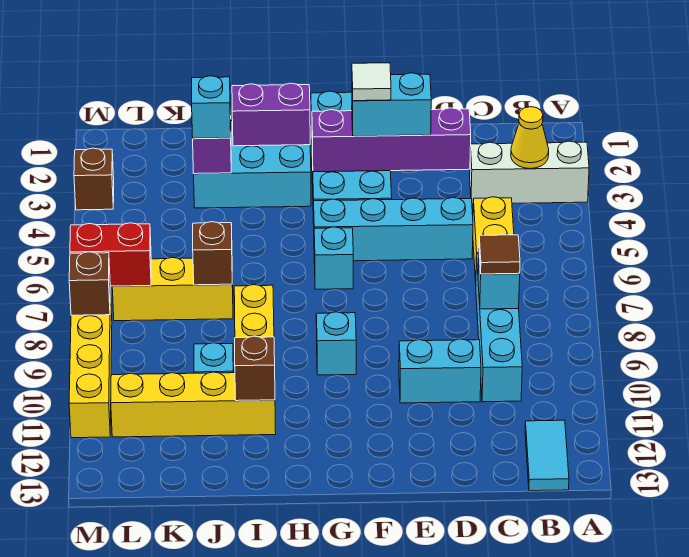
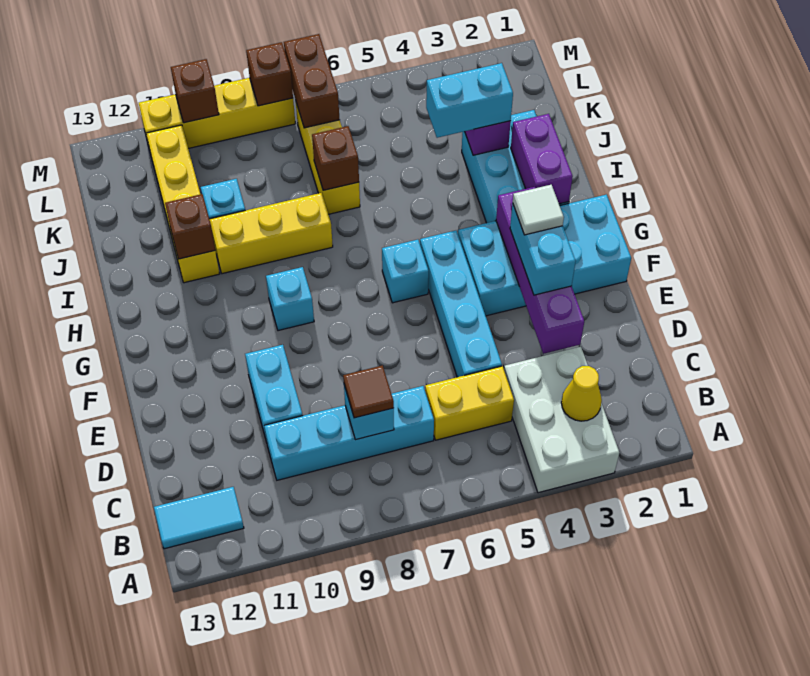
white brick A3:C3 level 1 -> white brick A3:C4 level 1
cyan brick J3 level 3 -> cyan brick J3:J4 level 3
red brick L7:M7 level 2 -> brown brick L7:M7 level 2
brown brick M3 level 1 -> brown brick M10 level 2

